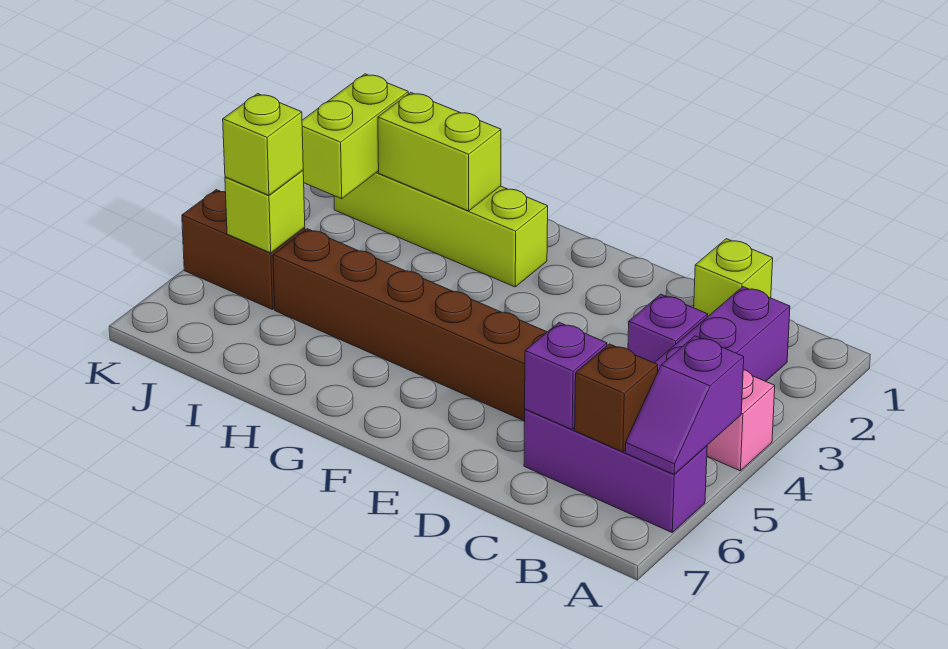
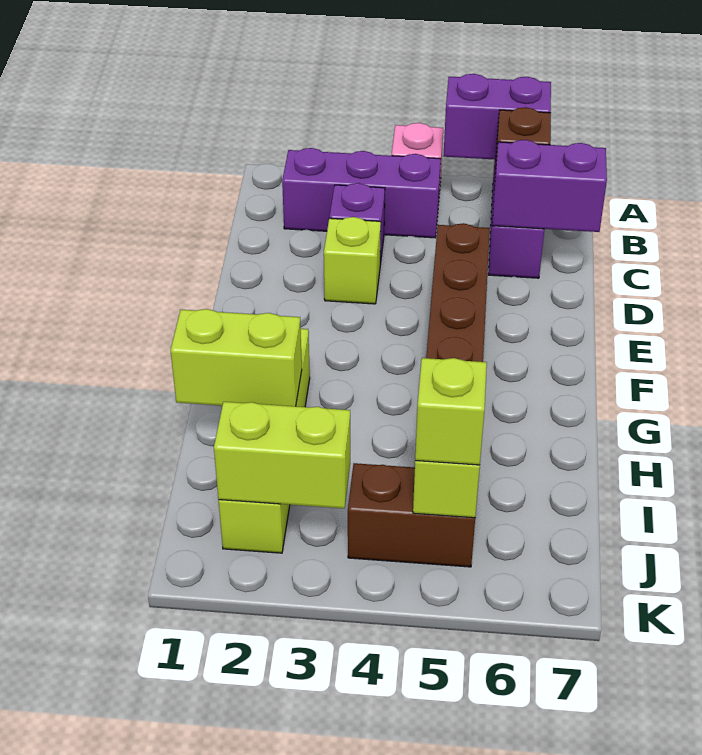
purple slope A5:A6 level 2 top 5 -> purple brick A5:A6 level 2
lime brick C1 level 1 -> lime brick D3 level 1
purple brick C6 level 2 -> purple brick C6:C7 level 2
lime brick H2:I2 level 2 -> lime brick H1:H2 level 2
brown brick J5:K5 level 1 -> brown brick J4:J5 level 1

